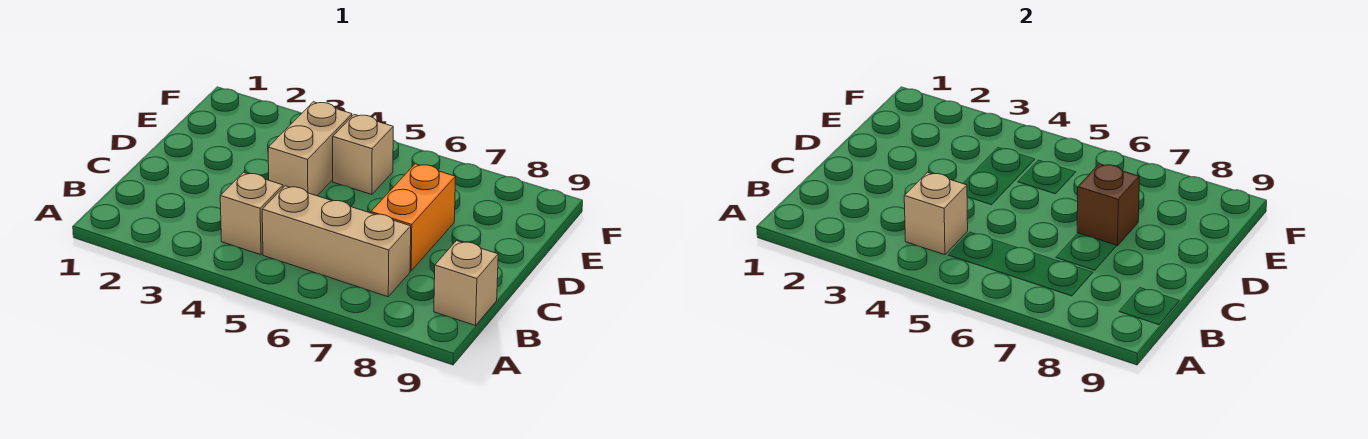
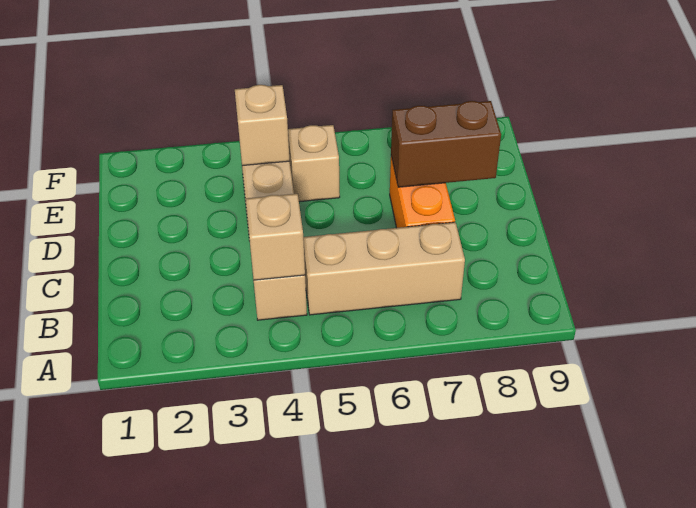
tan brick B9 level 1 -> tan brick E4 level 2
brown brick D7 level 2 -> brown brick D7:D8 level 2

